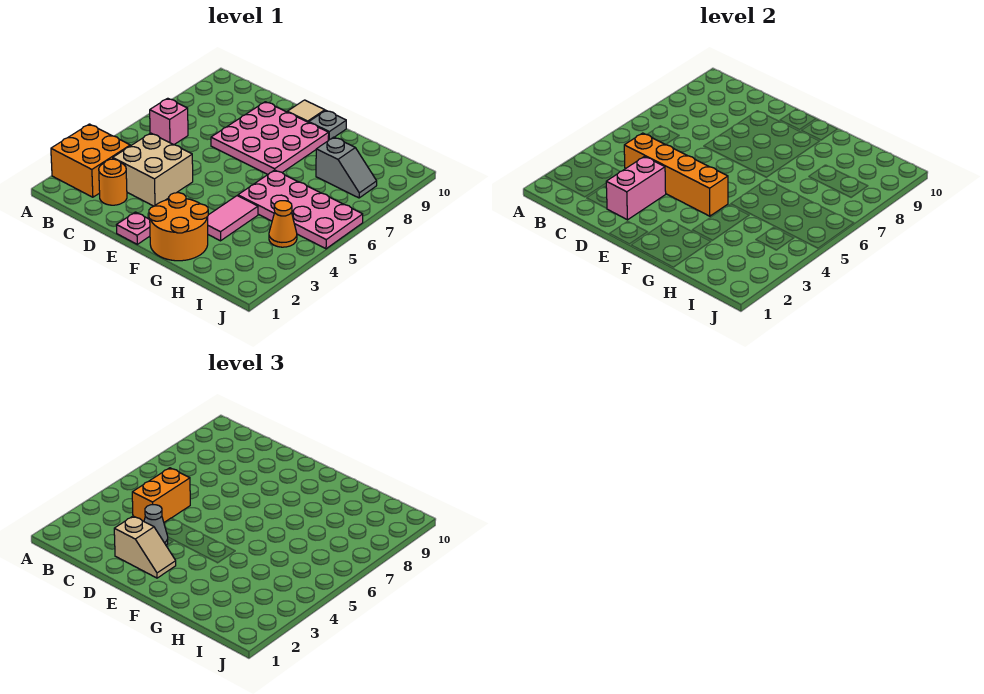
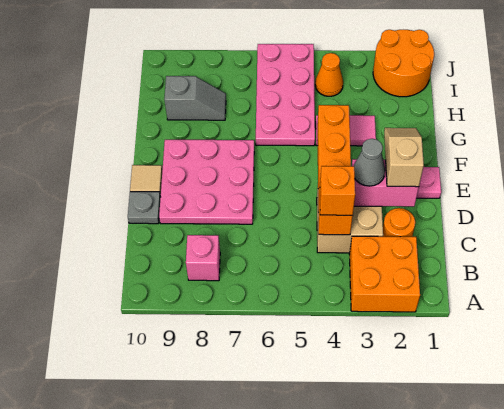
pink brick B6 level 1 -> pink brick B8 level 1
orange brick C4:C5 level 3 -> orange brick C4 level 3
orange round brick F1:G2 level 1 -> orange round brick I1:J2 level 1
grey plate F10 level 1 -> grey plate D10 level 1
grey slope H8:I8 level 1 top H -> grey slope H8:H9 level 1 top 9

